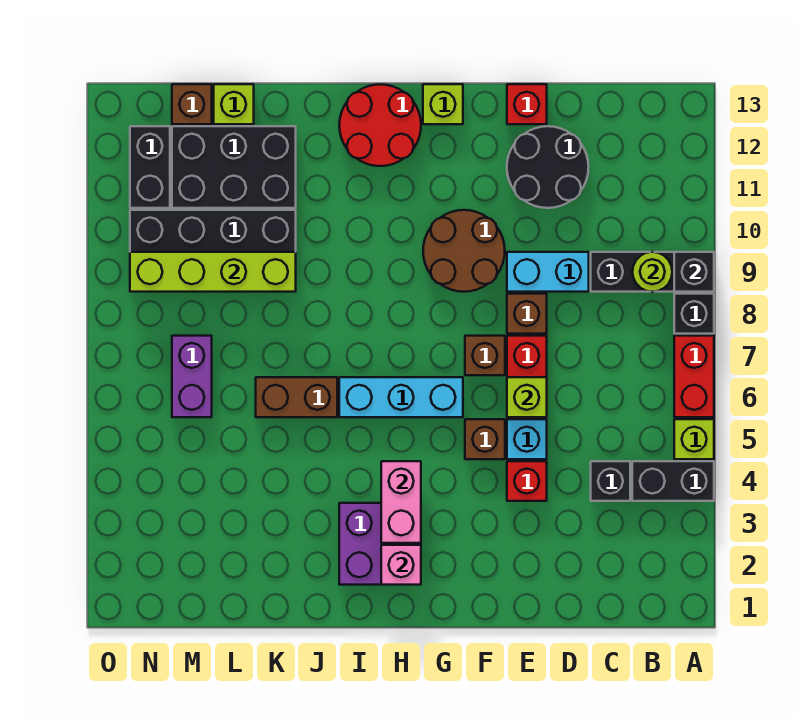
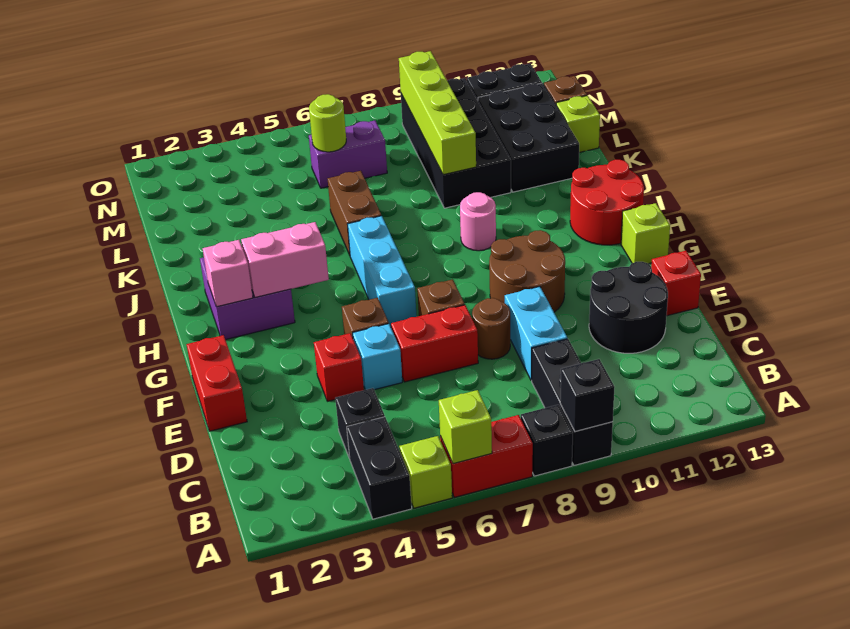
lime round brick B9 level 2 -> lime round brick M6 level 2
none -> red brick E1:F1 level 1
lime brick E6 level 2 -> lime brick A6 level 2
brown brick E8 level 1 -> brown round brick E8 level 1
none -> pink round brick I9 level 1

